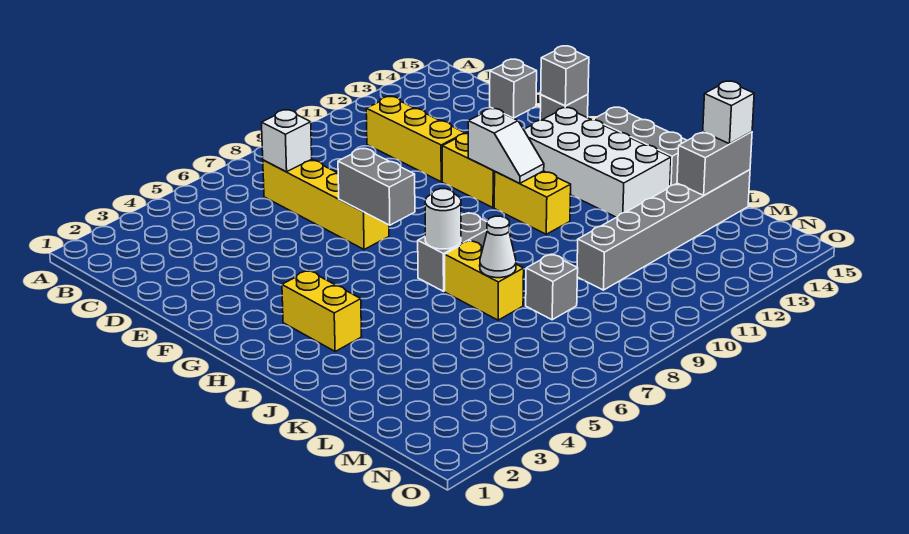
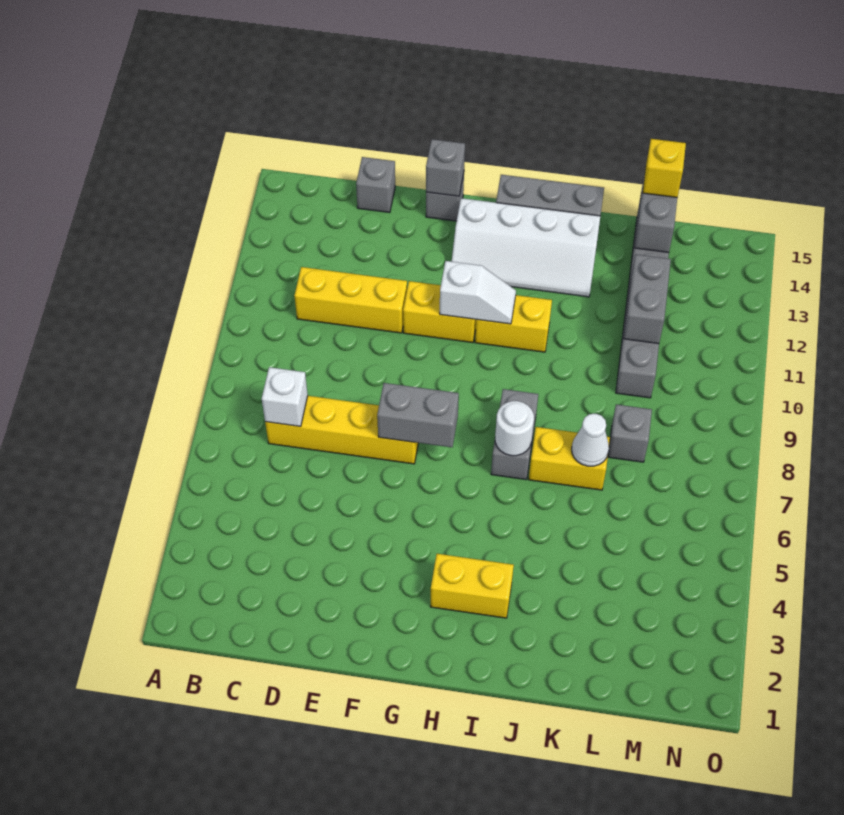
white brick G13:J14 level 1 -> white slope G13:J14 level 1 top 14
none -> grey brick L11:L12 level 2
white brick L15 level 3 -> yellow brick L15 level 3

